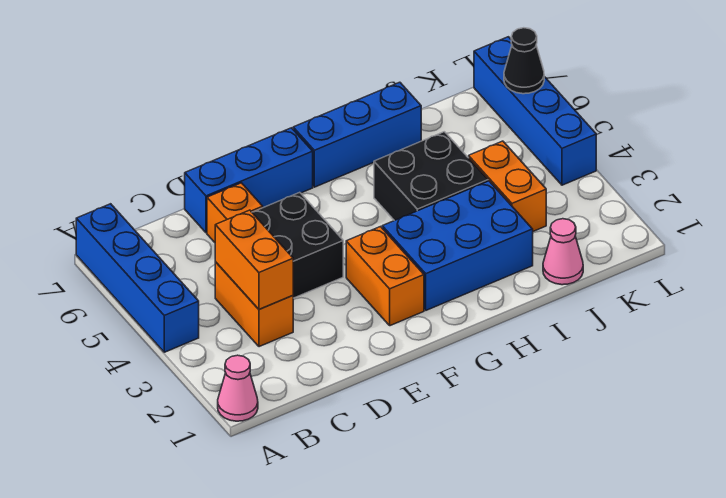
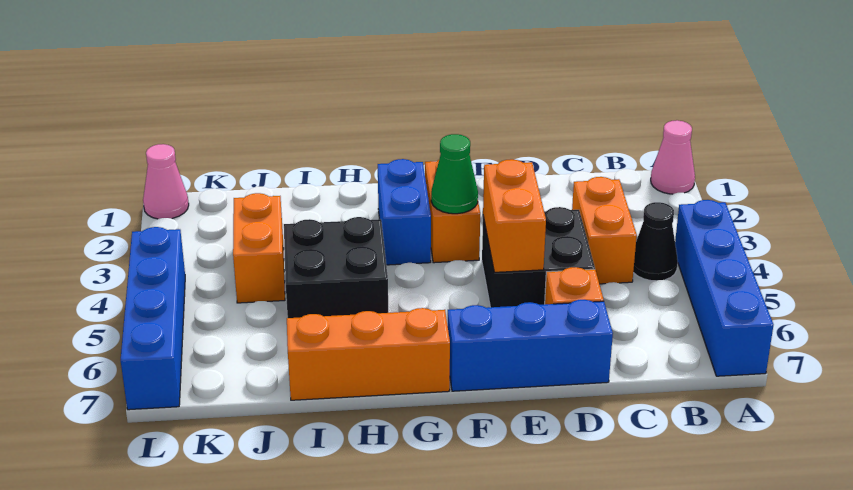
orange brick C3:C4 level 2 -> orange brick E4:E5 level 2
none -> green cone F3 level 2
blue brick G2:I3 level 1 -> blue brick G2:G3 level 1
blue brick G7:I7 level 1 -> orange brick G7:I7 level 1
pink cone J1 level 1 -> pink cone L1 level 1
black cone L6 level 2 -> black cone B4 level 1

